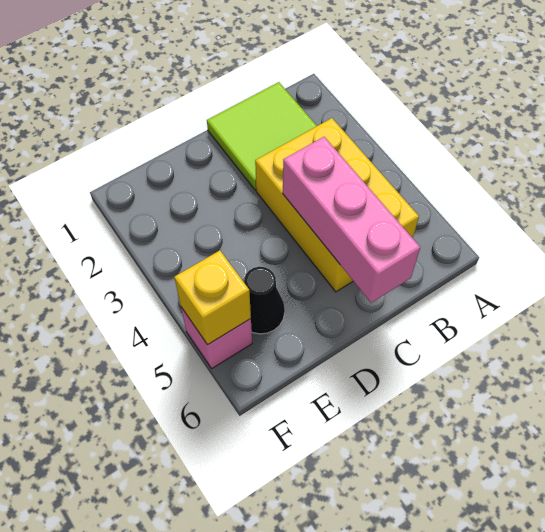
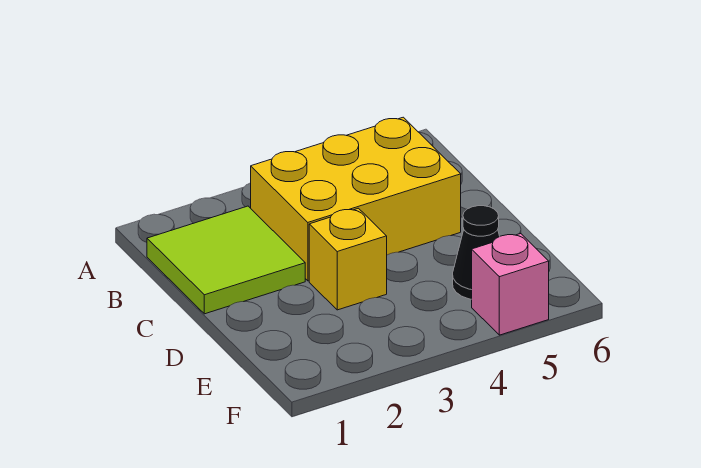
pink brick C4:C6 level 2 -> none
yellow brick F5 level 2 -> yellow brick D3 level 1

